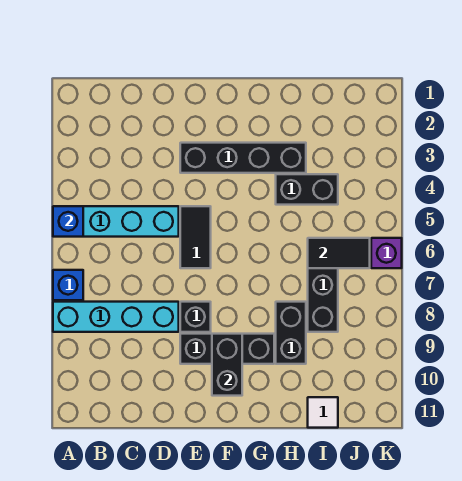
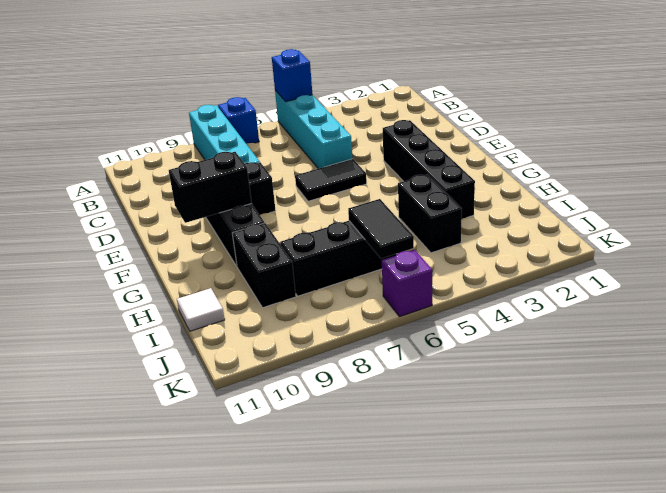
black brick H8:H9 level 1 -> black brick H9:I9 level 1

